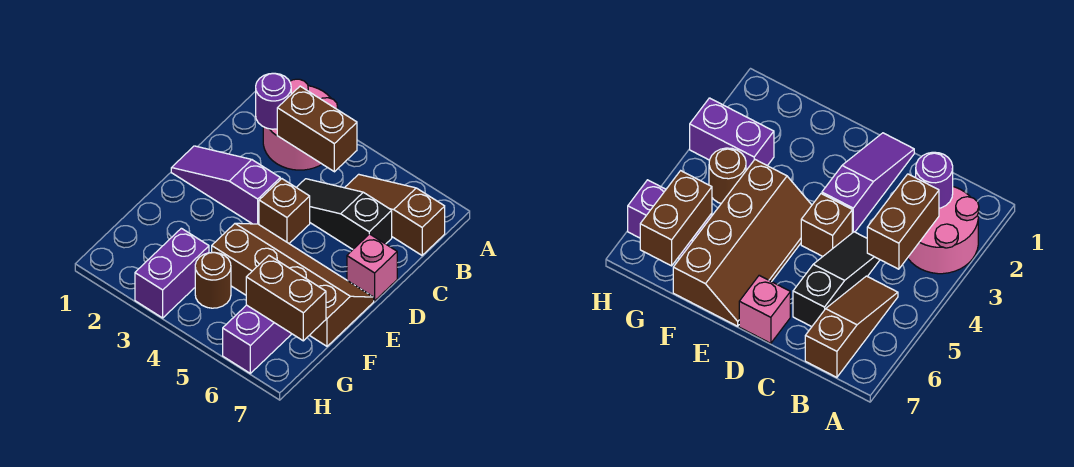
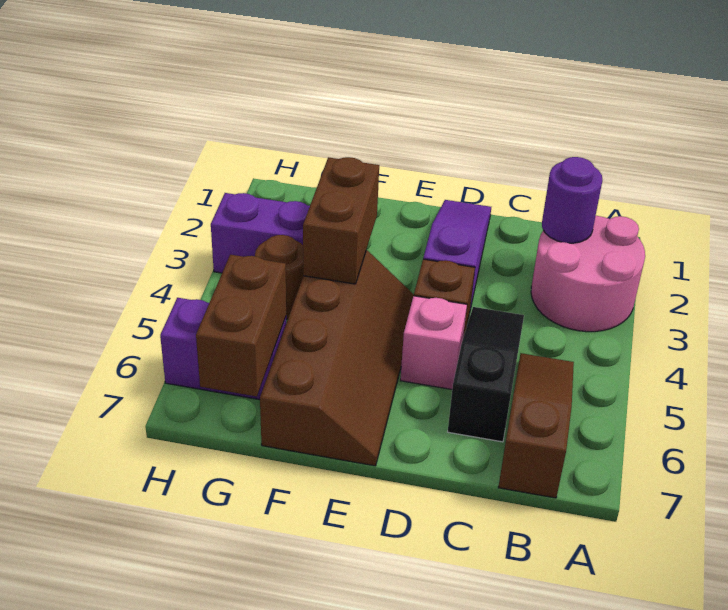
brown brick B3:B4 level 2 -> brown brick F3:F4 level 2
pink brick D7 level 1 -> pink brick D5 level 1

